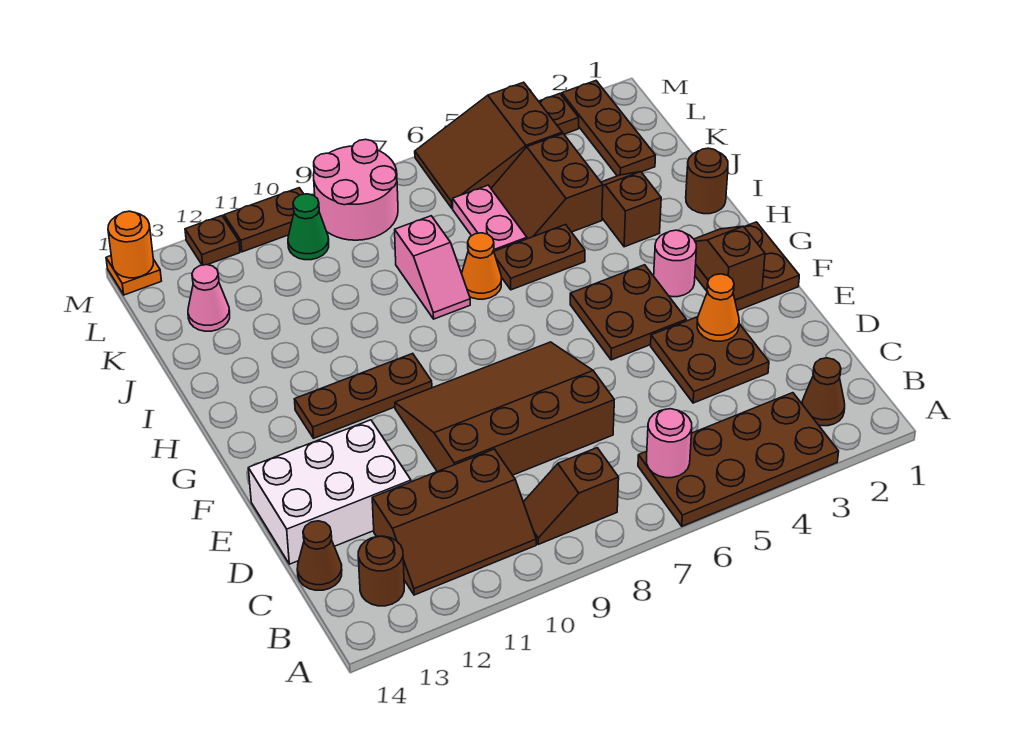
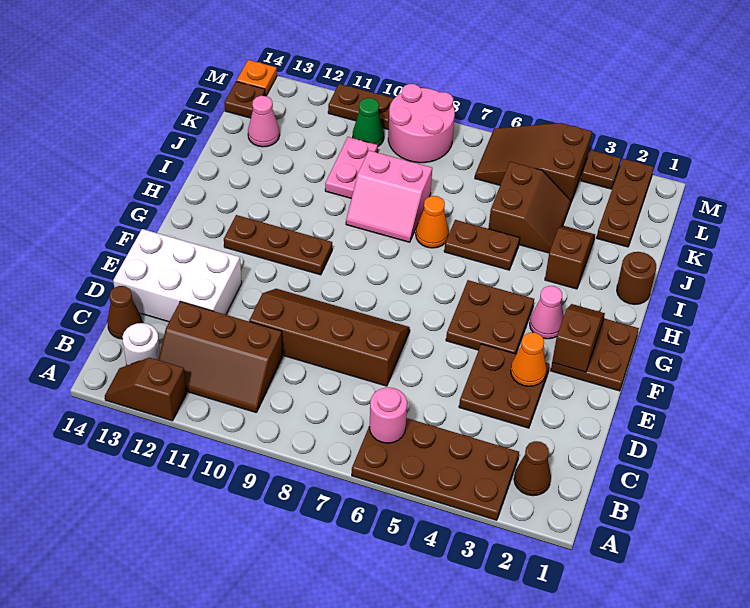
brown slope B8:B9 level 1 top 8 -> brown slope A12:A13 level 1 top 12
brown round brick B13 level 1 -> white round brick B13 level 1
brown slope D7:F10 level 1 top D -> brown slope D7:E10 level 1 top D
pink round brick G3 level 1 -> pink cone G3 level 1
pink slope I8:J8 level 1 top J -> pink slope I8:J9 level 1 top J
brown slope J4:K5 level 1 top 4 -> brown slope J4:K5 level 1 top 5
pink plate J6:K6 level 1 -> pink plate J10:K10 level 1
brown plate M12 level 1 -> brown plate L14 level 1
orange round brick M14 level 2 -> none

